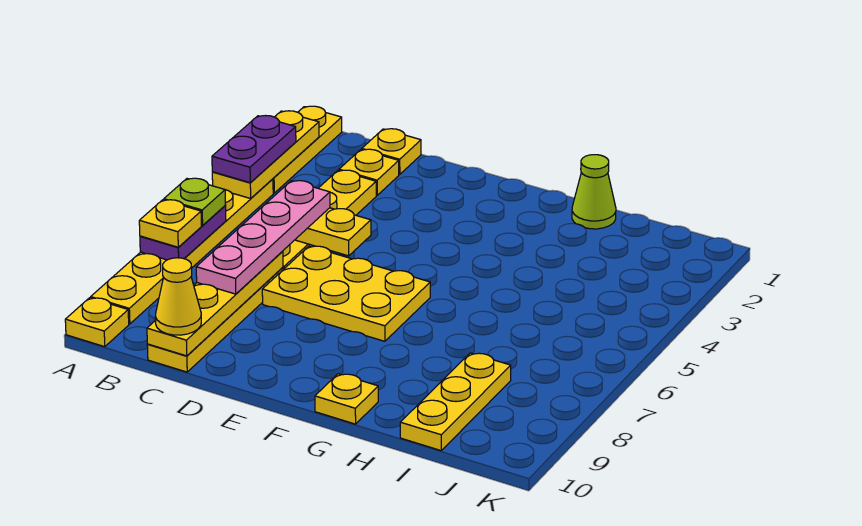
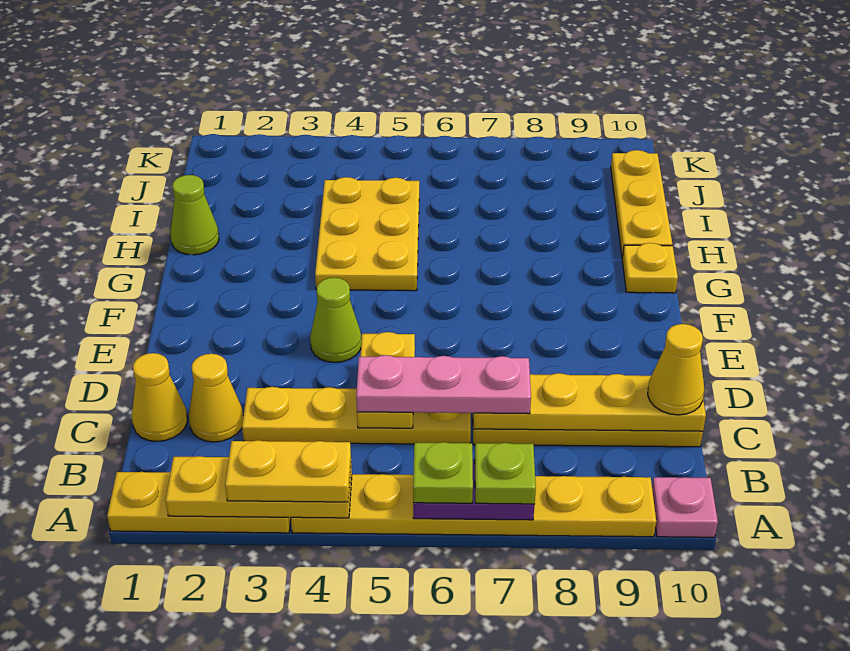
purple plate A3:A4 level 3 -> yellow plate A3:A4 level 3
yellow plate A7 level 3 -> lime plate A7 level 3
yellow plate A10 level 1 -> pink plate A10 level 1
yellow plate C1 level 1 -> yellow cone C1 level 1
yellow plate C2 level 1 -> yellow cone C2 level 1
pink plate C5:C8 level 3 -> pink plate C5:C7 level 3
yellow plate D6:F7 level 1 -> yellow plate G4:I5 level 1
none -> lime cone E4 level 1
yellow plate I8:I10 level 1 -> yellow plate H10:J10 level 1

